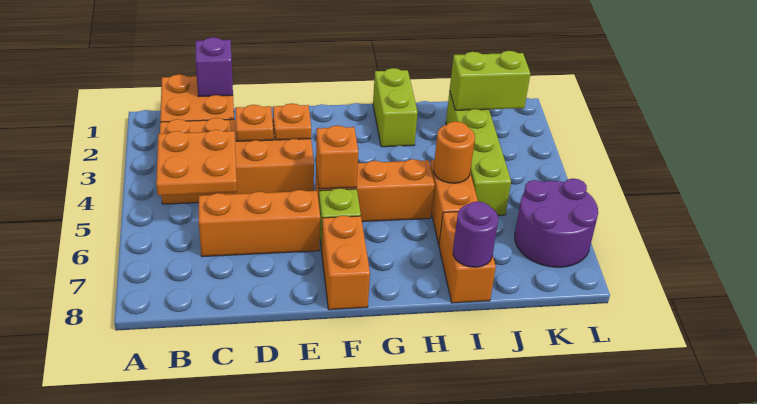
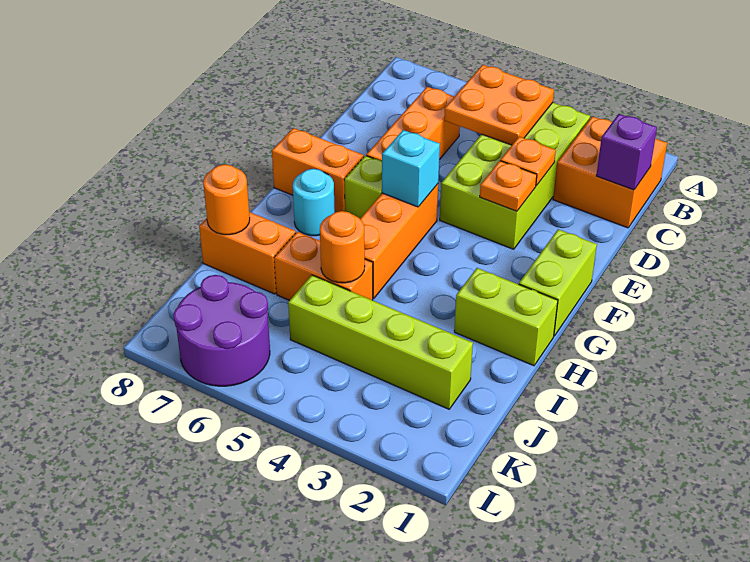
orange brick B3:E4 level 1 -> lime brick B3:E4 level 1
orange brick F5 level 2 -> cyan brick F5 level 2
none -> cyan round brick G7 level 1
purple round brick I8 level 2 -> orange round brick I8 level 2
lime brick J2:K2 level 2 -> lime brick F1:G1 level 1

